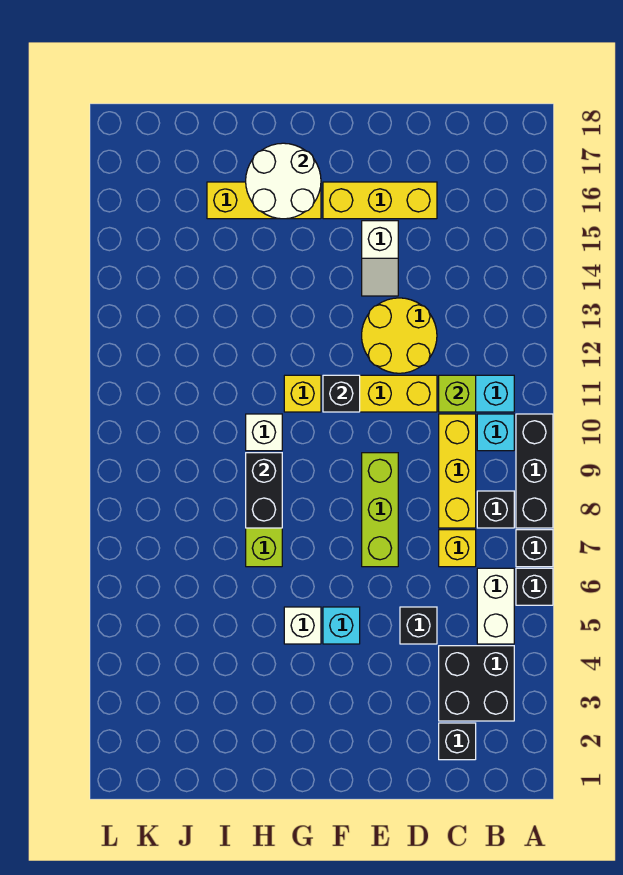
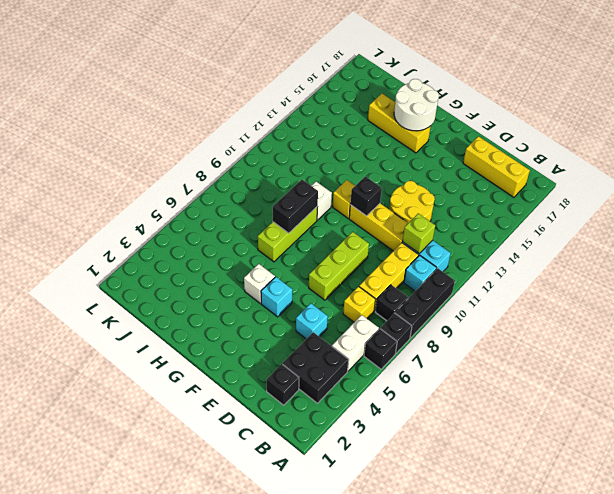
black brick D5 level 1 -> cyan brick D5 level 1
yellow brick D16:F16 level 1 -> yellow brick B17:D17 level 1
white slope E14:E15 level 1 top 15 -> none

